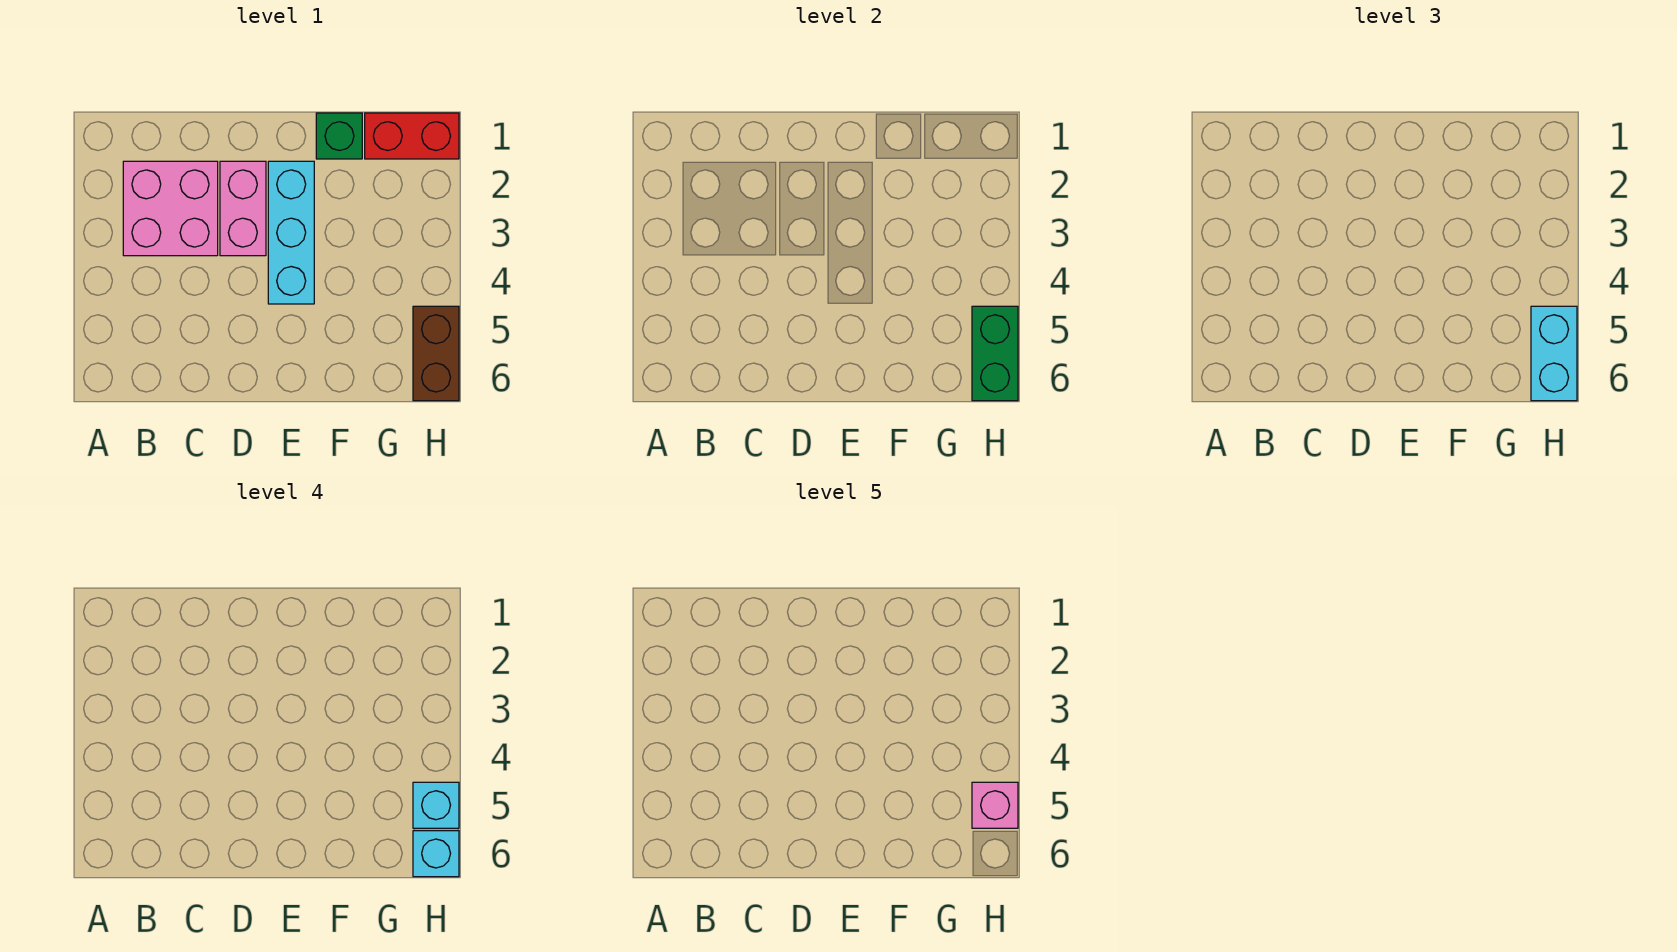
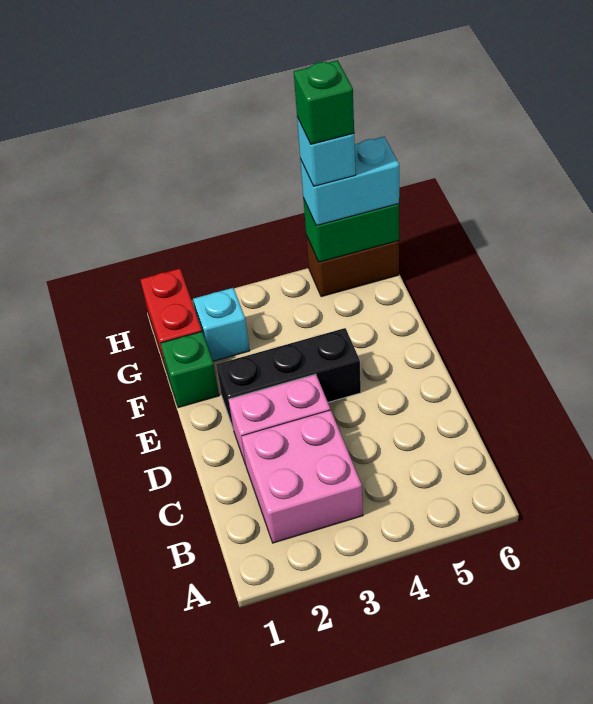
cyan brick E2:E4 level 1 -> black brick E2:E4 level 1
pink brick H5 level 5 -> green brick H5 level 5
cyan brick H6 level 4 -> cyan brick G2 level 1

